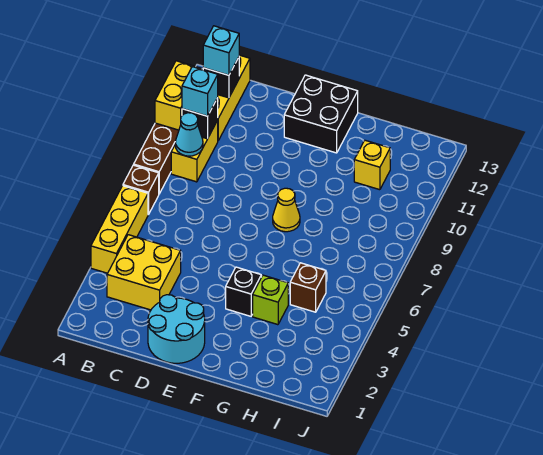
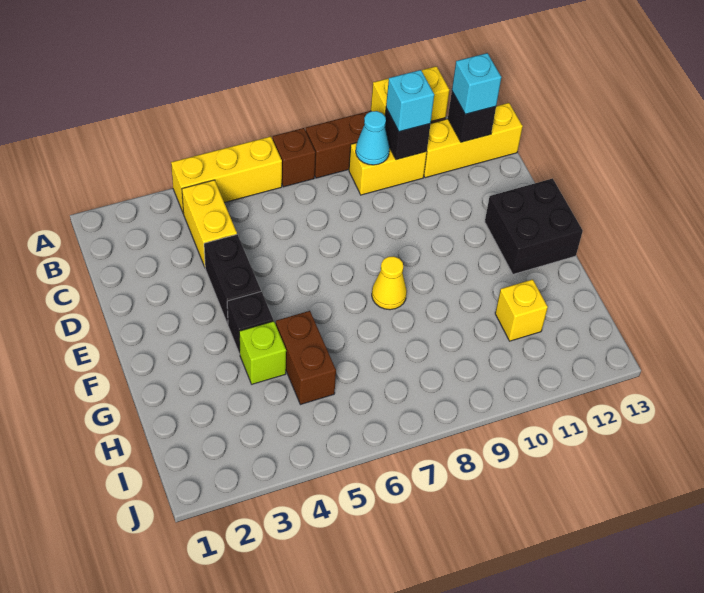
yellow brick B3:C4 level 1 -> yellow brick B4:C4 level 1
cyan round brick D1:E2 level 1 -> none
none -> black brick D4:E4 level 1
brown brick H5 level 1 -> brown brick G5:H5 level 1

